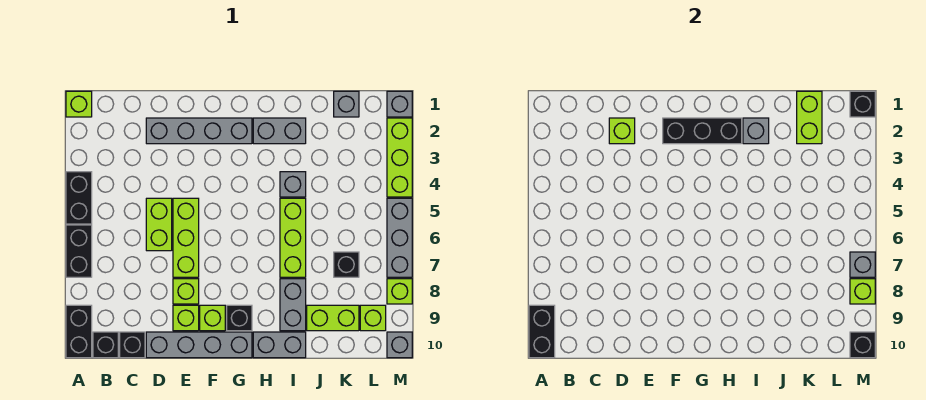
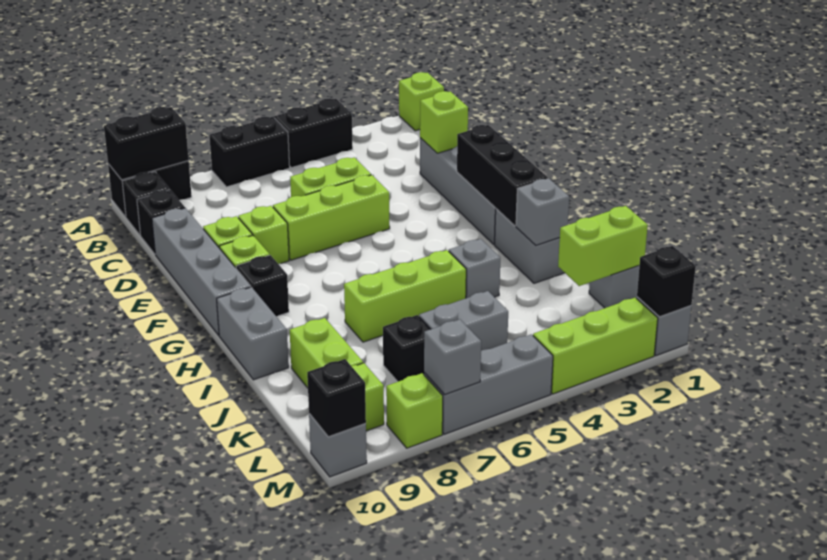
grey brick I8:I9 level 1 -> grey brick K5:K6 level 1
lime brick M8 level 2 -> none

